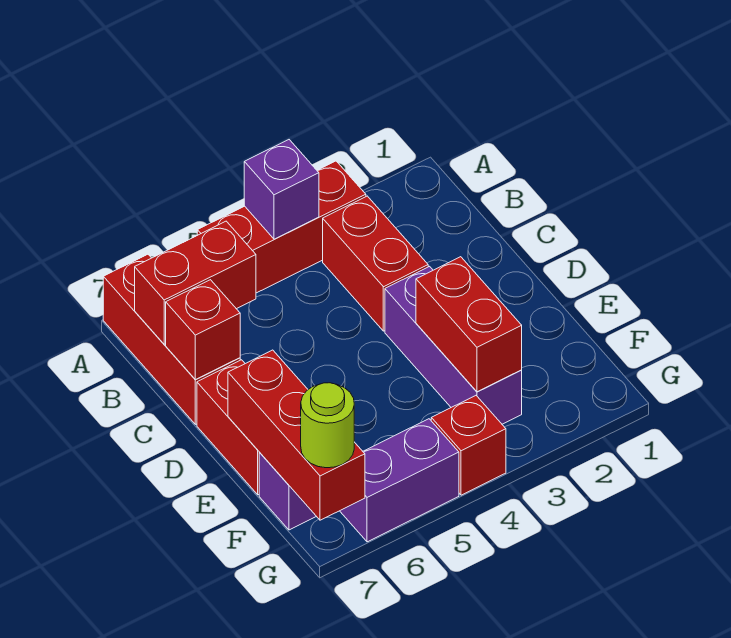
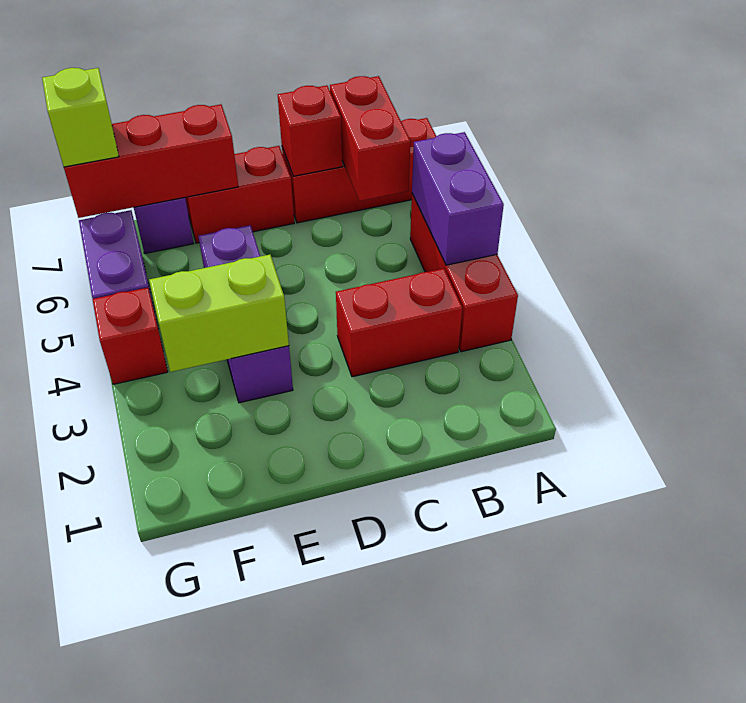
purple brick A4 level 2 -> purple brick A4:A5 level 2
purple brick D3:F3 level 1 -> purple brick E3:E5 level 1
red brick E3:F3 level 2 -> lime brick E3:F3 level 2
lime round brick G7 level 3 -> lime brick G7 level 3

